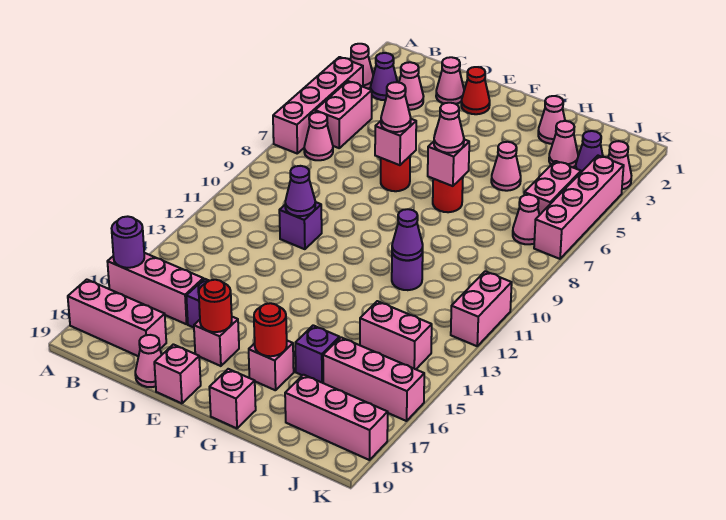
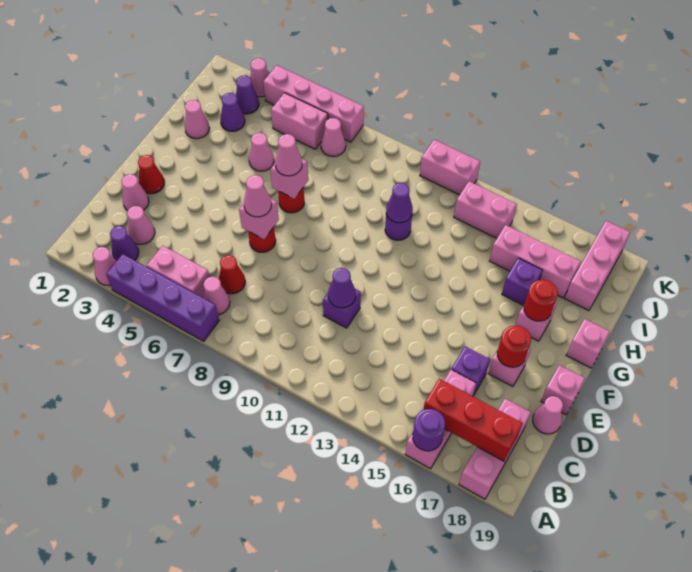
pink brick A4:A7 level 1 -> purple brick A4:A7 level 1
none -> red brick B16:B18 level 2
none -> red cone C7 level 1
pink cone I3 level 1 -> purple cone I3 level 1
pink brick I14:J14 level 1 -> pink brick J13:J14 level 1
pink brick I16:K16 level 1 -> pink brick I15:I17 level 1

